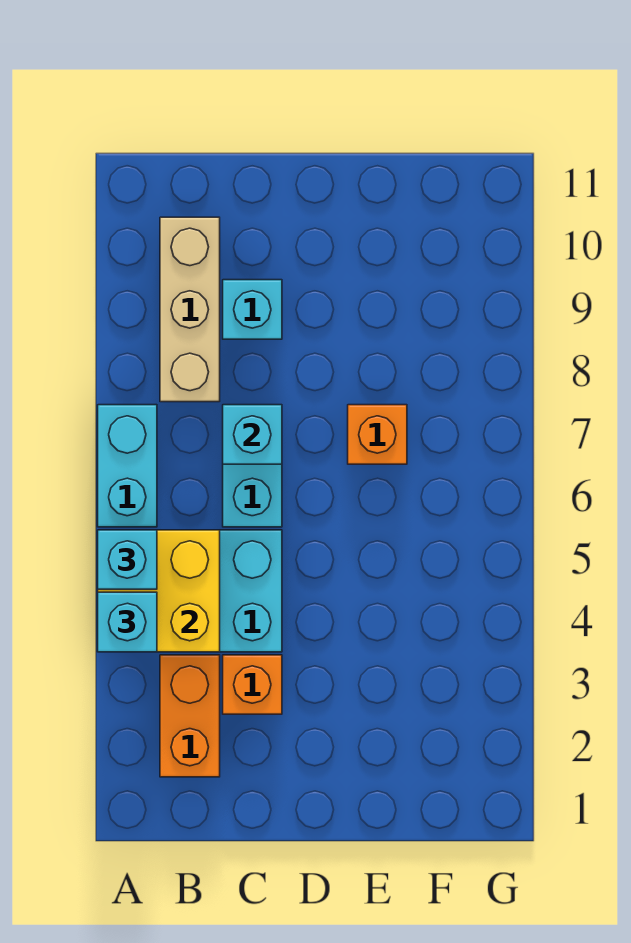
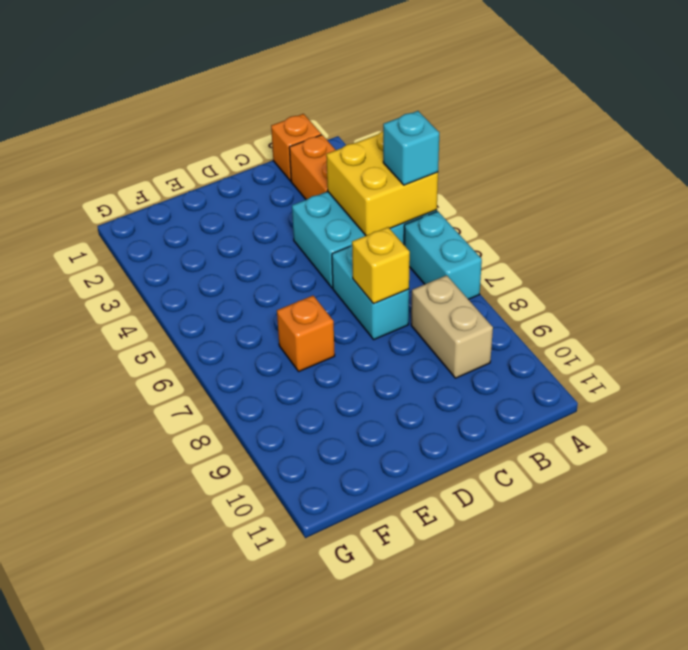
cyan brick A4 level 3 -> none
tan brick B8:B10 level 1 -> tan brick B8:B9 level 1
orange brick C3 level 1 -> orange brick B1 level 1
cyan brick C7 level 2 -> yellow brick C7 level 2
cyan brick C9 level 1 -> none

